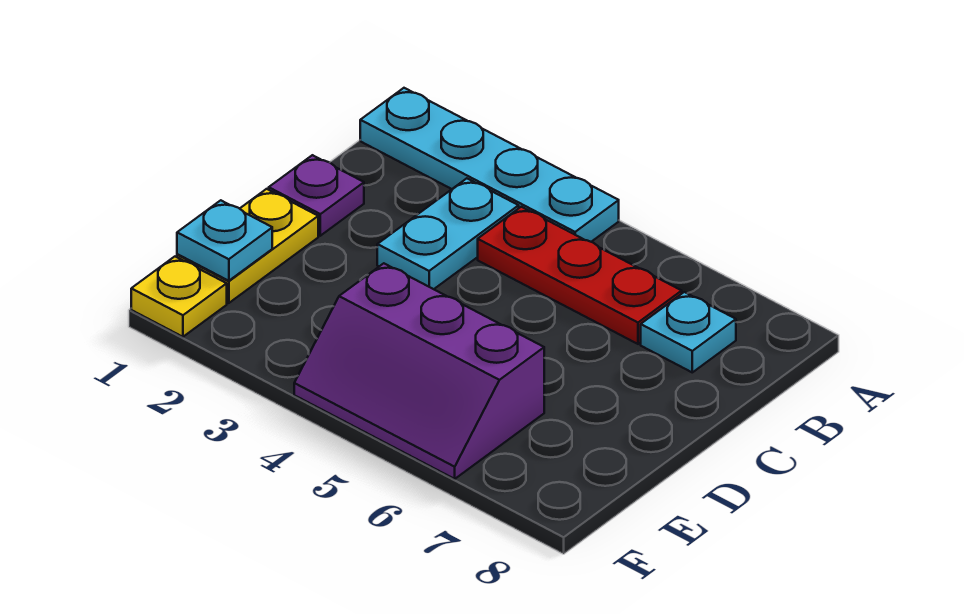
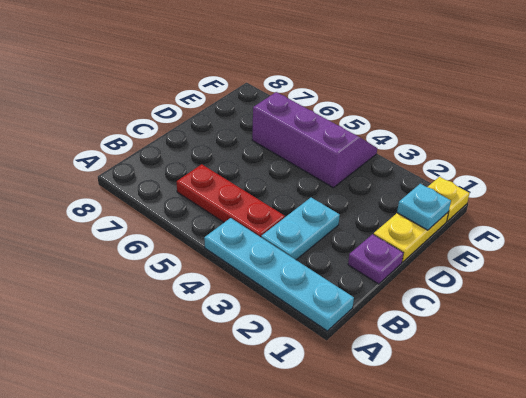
cyan plate B7 level 1 -> none

